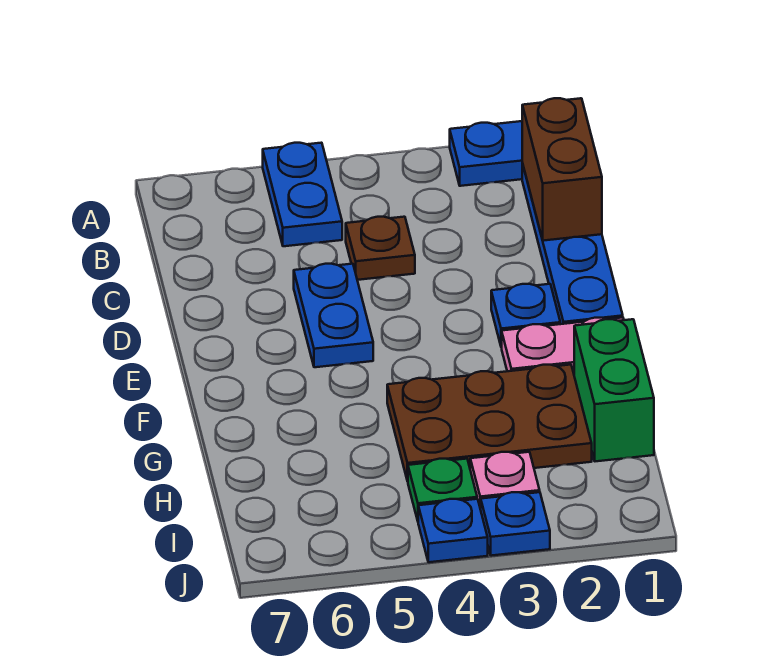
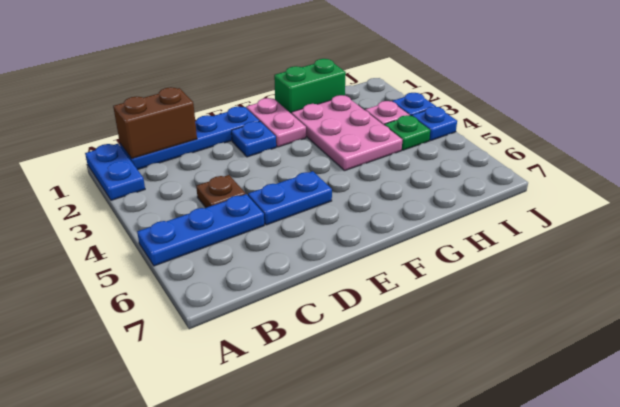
blue plate A5:B5 level 1 -> blue plate A5:C5 level 1
brown plate G2:H4 level 1 -> pink plate G2:H4 level 1

